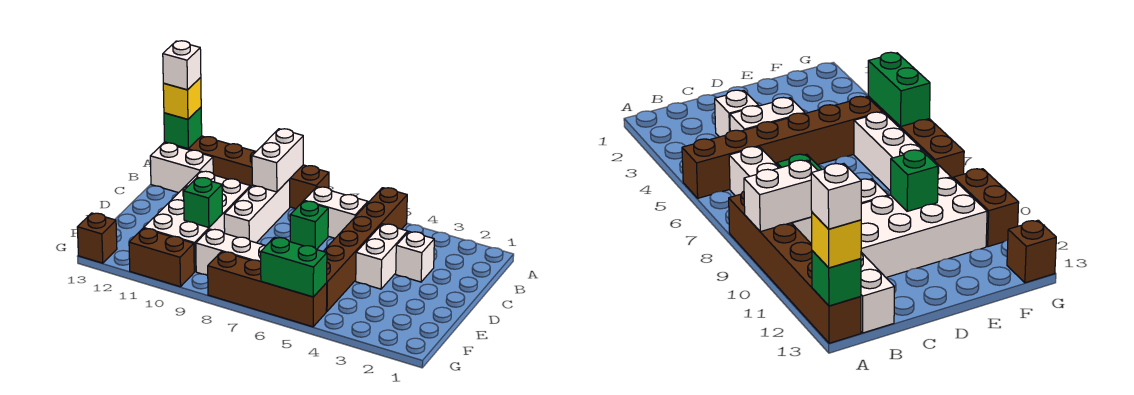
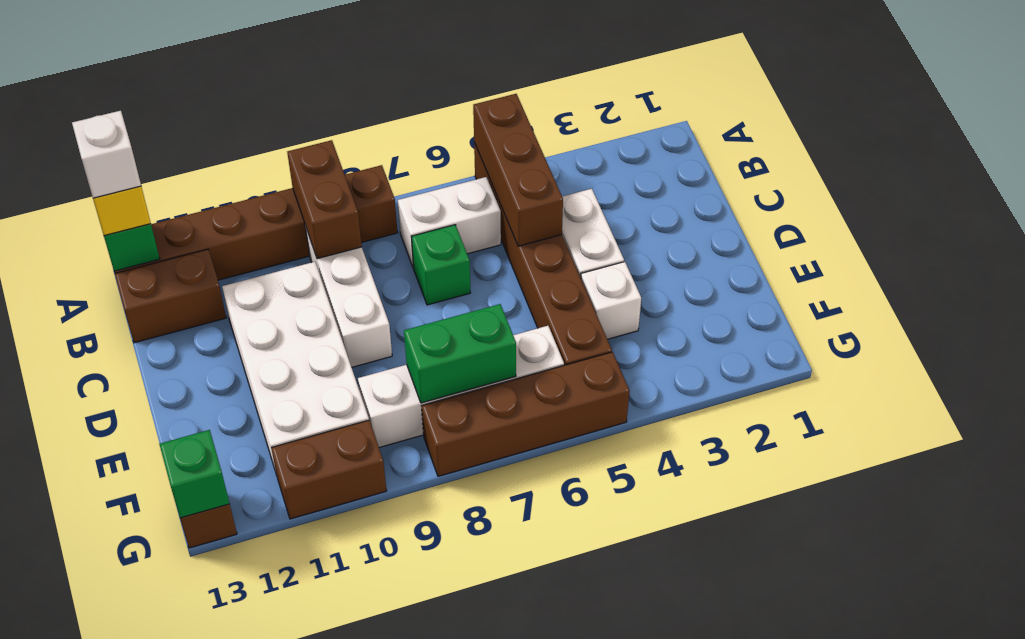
none -> brown brick A5:C5 level 2
white brick A9:B9 level 2 -> brown brick A9:B9 level 2
white brick B12:B13 level 1 -> brown brick B12:B13 level 1
white brick C3 level 1 -> white brick E4 level 1
green brick E10 level 2 -> green brick G13 level 2
green brick G5:G6 level 2 -> green brick F7:F8 level 2

